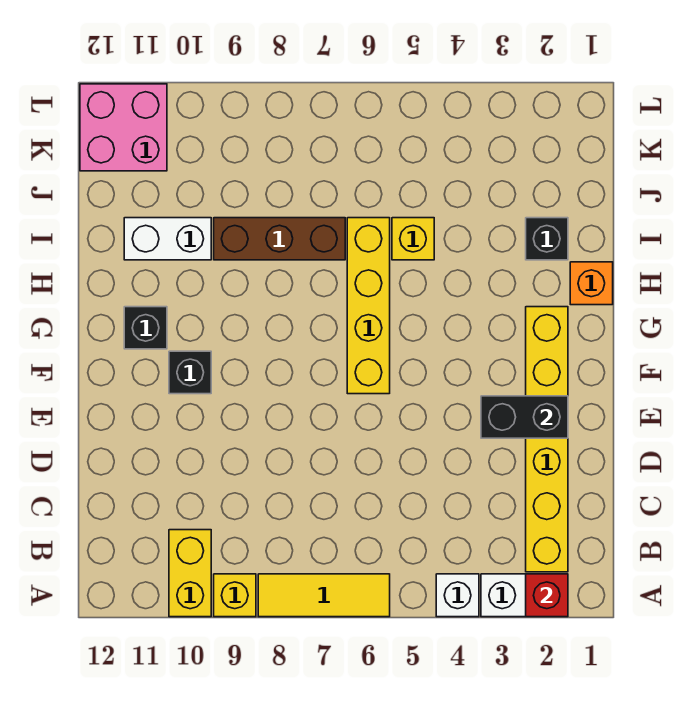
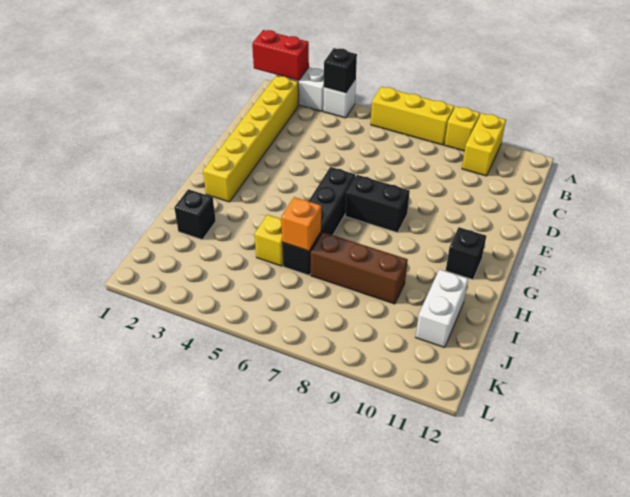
red brick A2 level 2 -> red brick A1:A2 level 2
yellow tile A6:A8 level 1 -> yellow brick A6:A8 level 1
black brick E2:E3 level 2 -> black brick F7:F8 level 1
yellow brick F6:I6 level 1 -> black brick F6:I6 level 1
black brick F10 level 1 -> black brick A4 level 2
orange brick H1 level 1 -> orange brick I6 level 2
white brick I10:I11 level 1 -> white brick I11:J11 level 1
pink brick K11:L12 level 1 -> none

